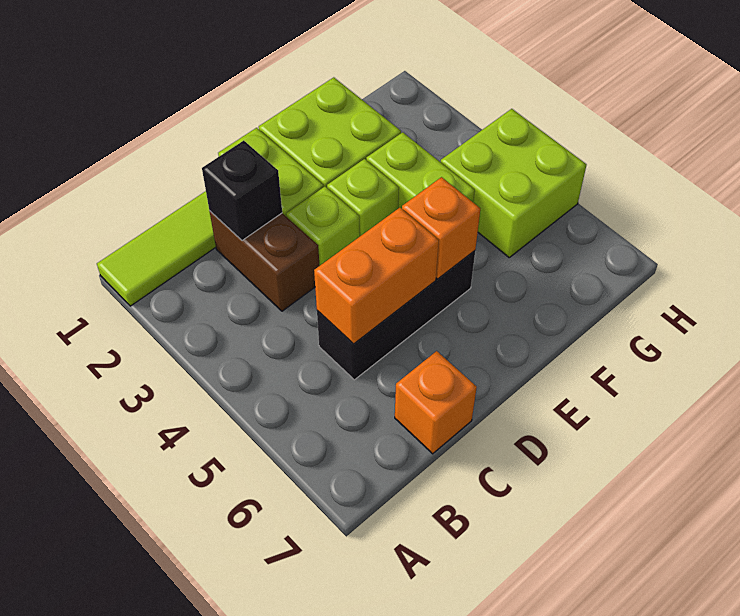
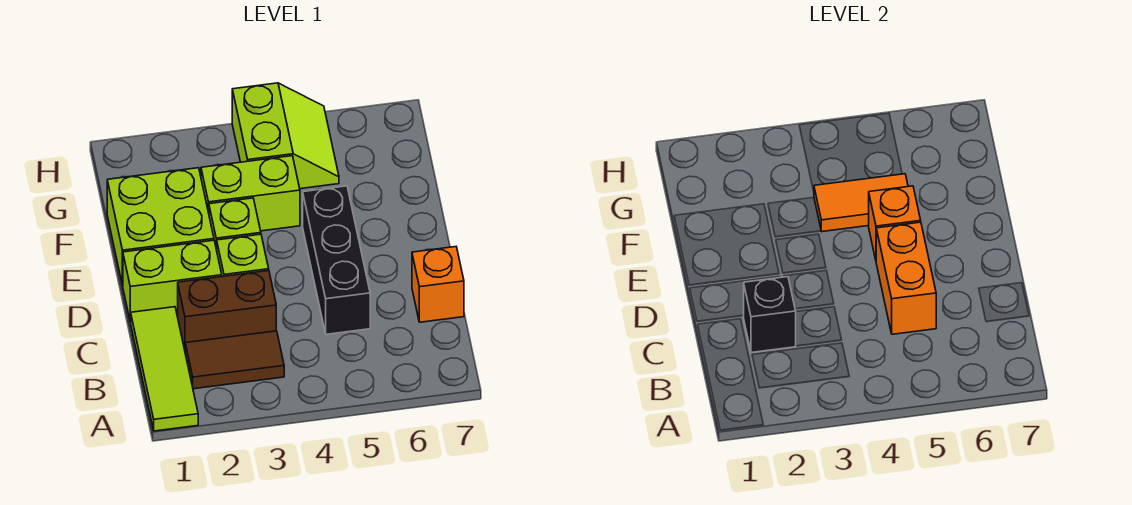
none -> brown tile B2:B3 level 1
none -> orange tile F4:F5 level 2
lime brick G4:H5 level 1 -> lime slope G4:H5 level 1 top 4

